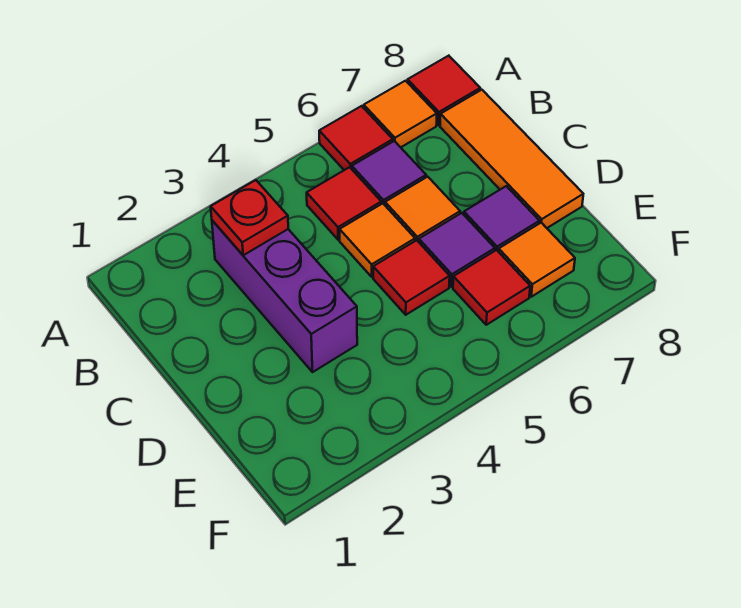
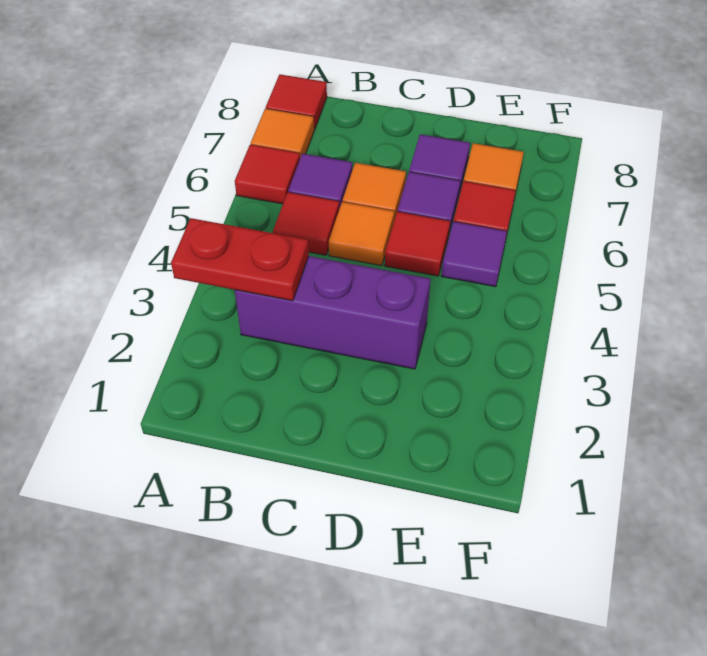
red plate B3 level 2 -> red plate A3:B3 level 2
orange tile B8:D8 level 1 -> none
none -> purple tile E5 level 1

